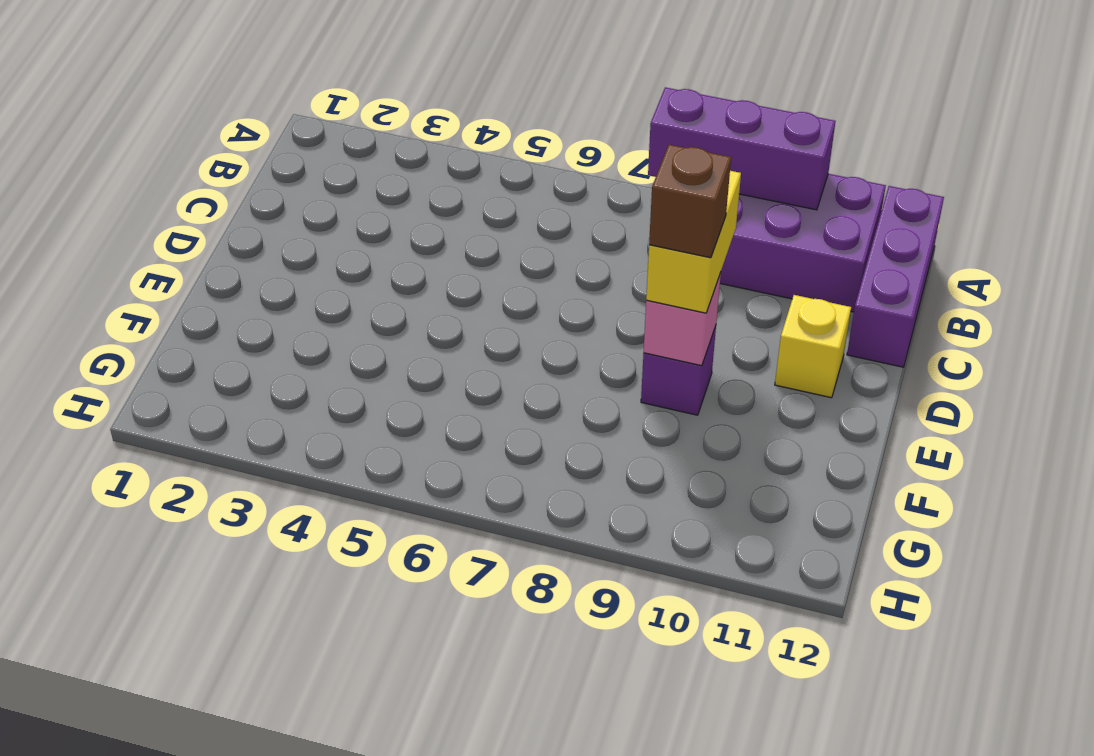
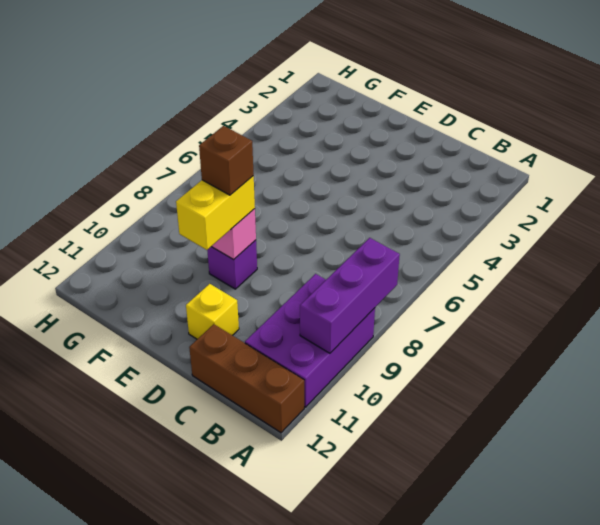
purple brick A12:C12 level 1 -> brown brick A12:C12 level 1
yellow brick D9:E9 level 3 -> yellow brick E9:E10 level 3

